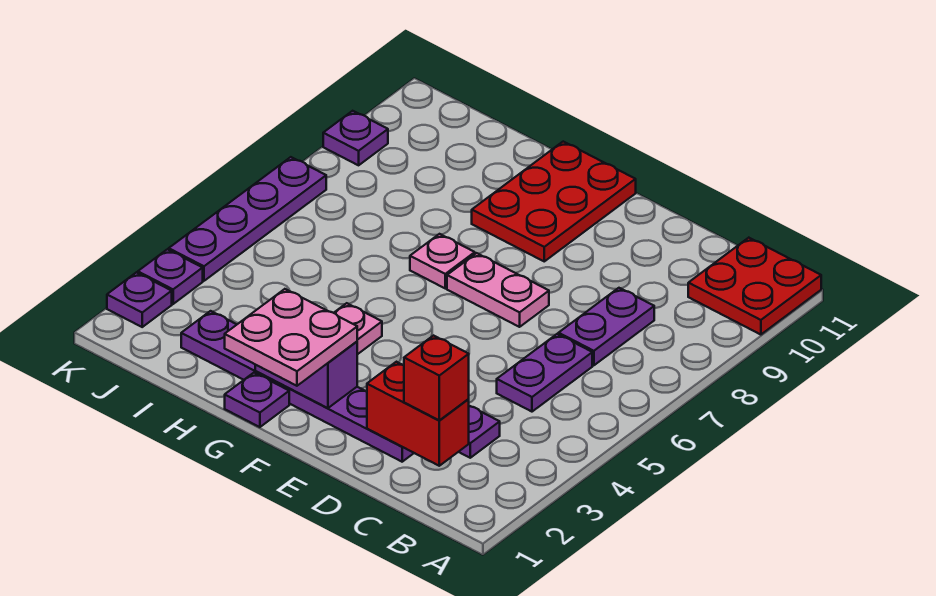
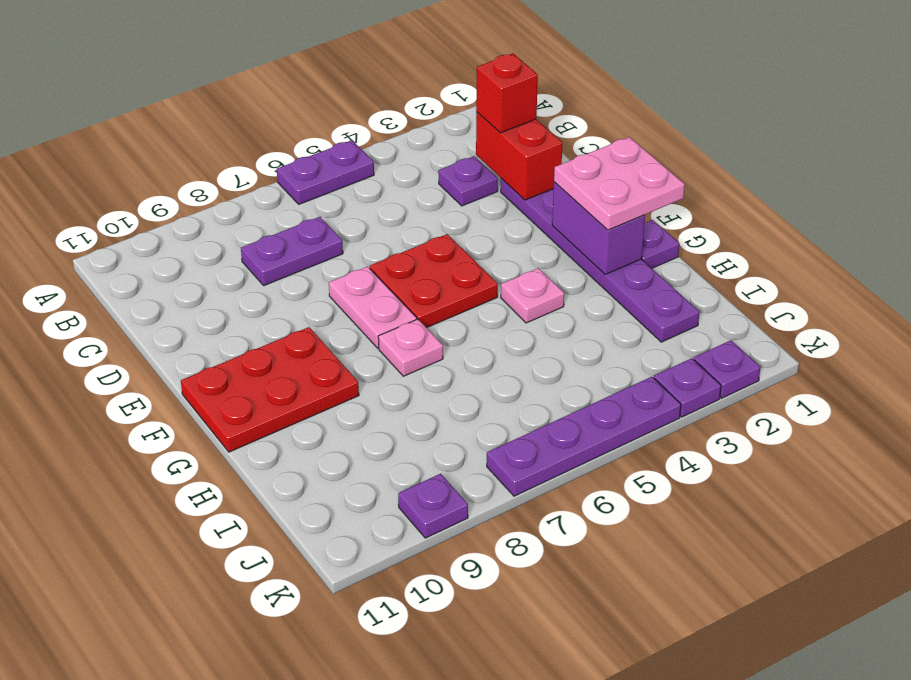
red plate A10:B11 level 1 -> red plate E5:F6 level 1
purple plate C5:C6 level 1 -> purple plate A5:A6 level 1

